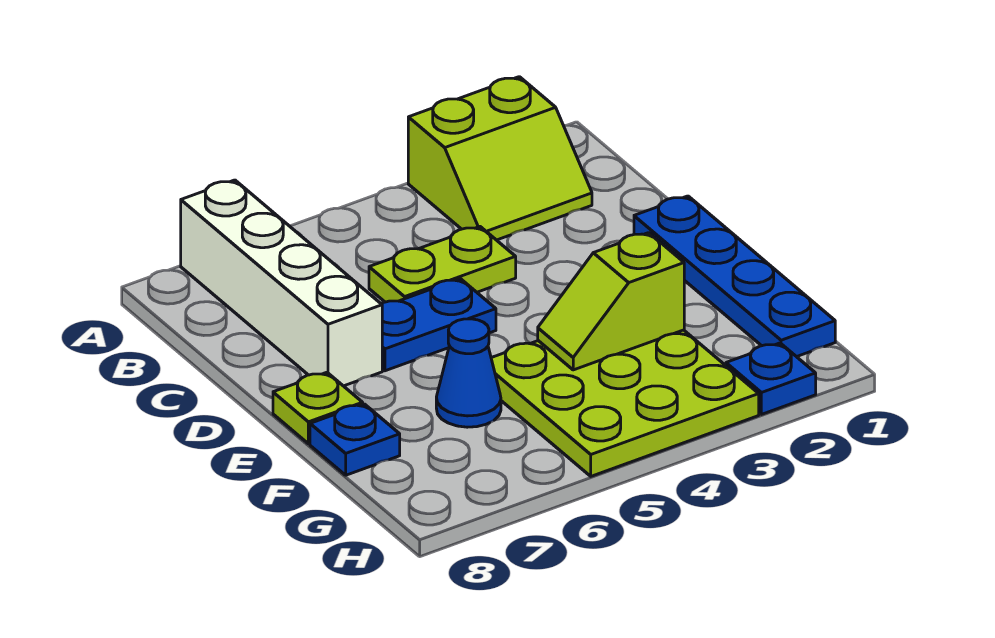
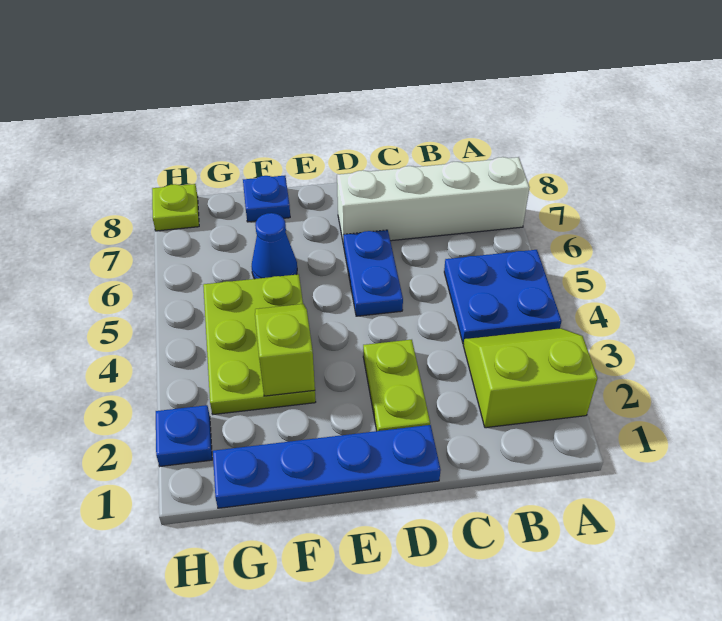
lime slope A2:B3 level 1 top A -> lime slope A2:B3 level 1 top 2
none -> blue plate A4:B5 level 1
lime plate C4:C5 level 1 -> lime plate D2:D3 level 1
lime plate E8 level 1 -> lime plate H8 level 1
lime plate F3:H5 level 1 -> lime plate F3:G5 level 1

